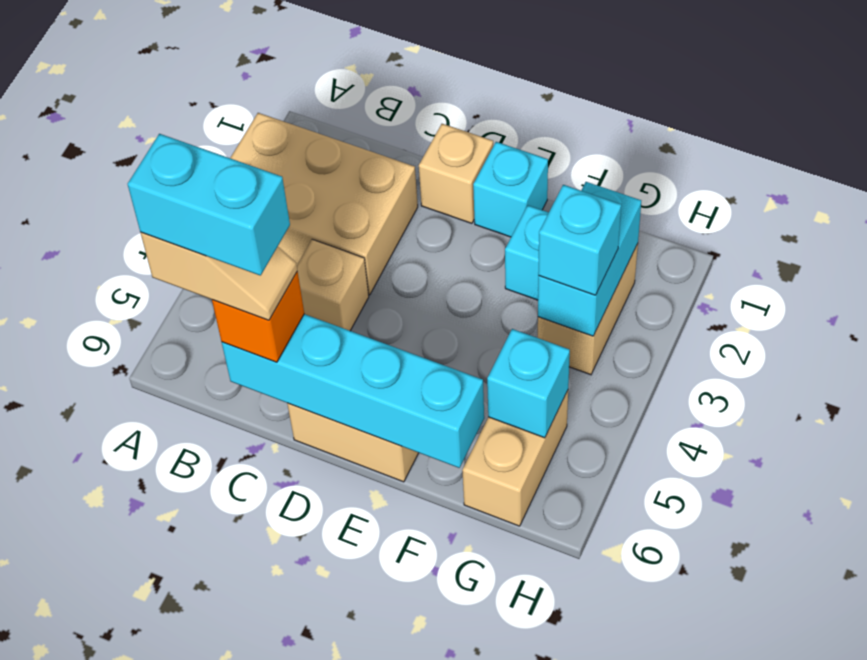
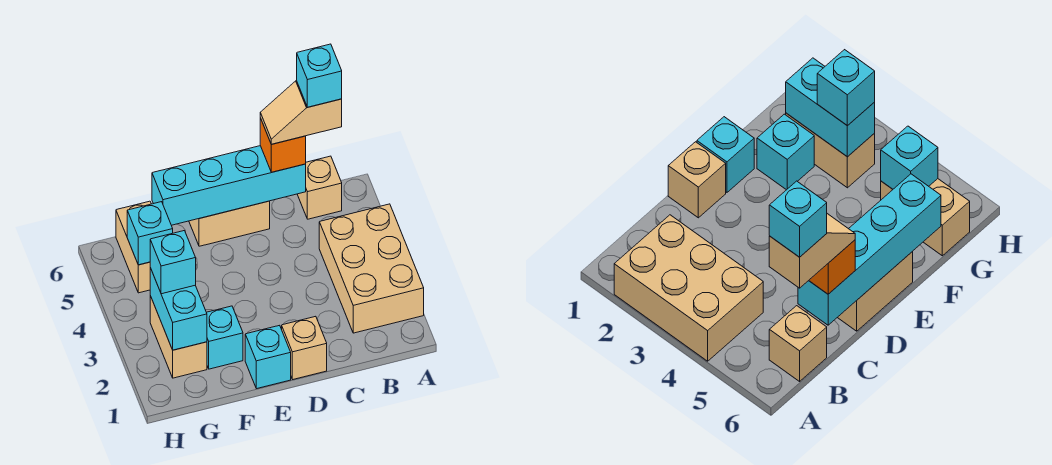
tan brick A2:C3 level 1 -> tan brick A2:B4 level 1
cyan brick B6:C6 level 5 -> cyan brick B6 level 5
tan brick C4 level 1 -> tan brick B6 level 1

